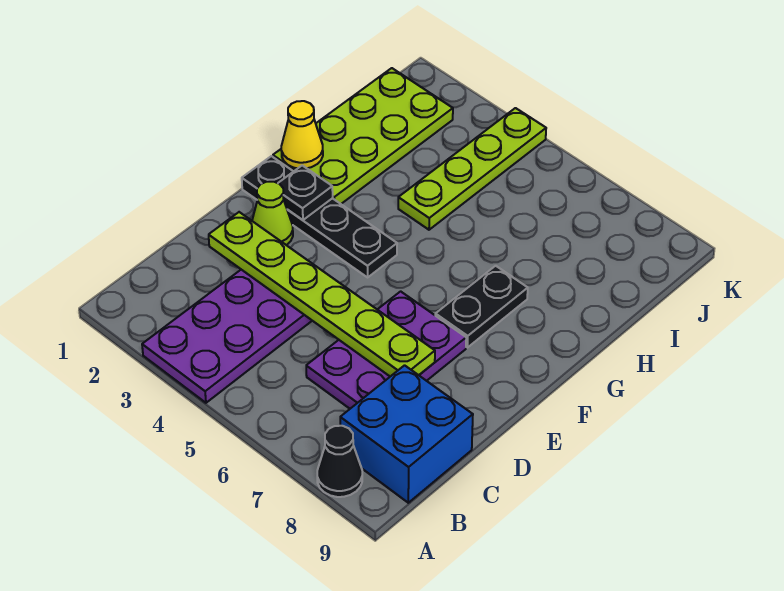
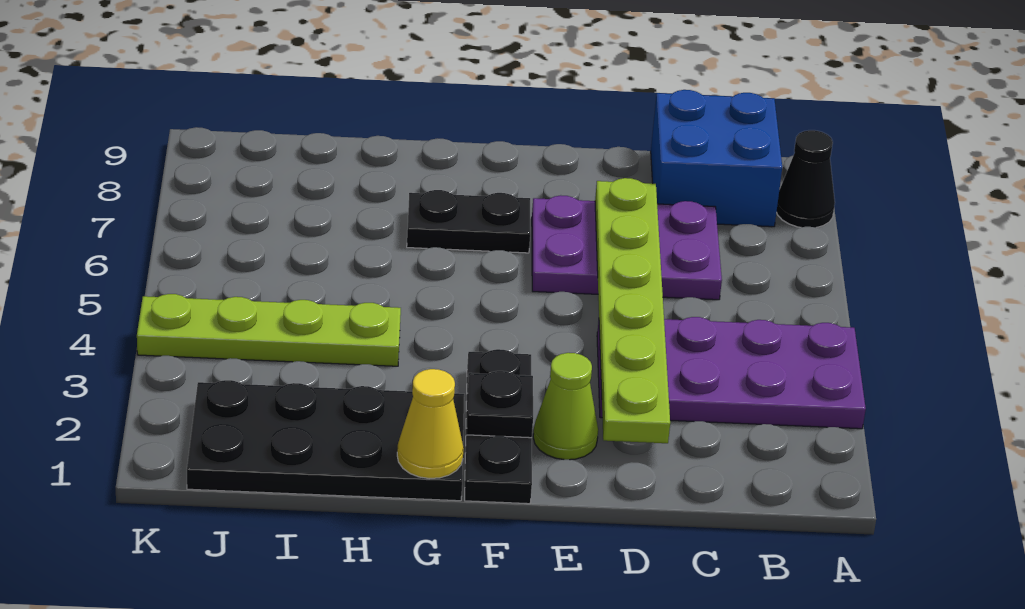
black plate F1:F4 level 1 -> black plate F1:F3 level 1
lime plate G1:J2 level 1 -> black plate G1:J2 level 1

